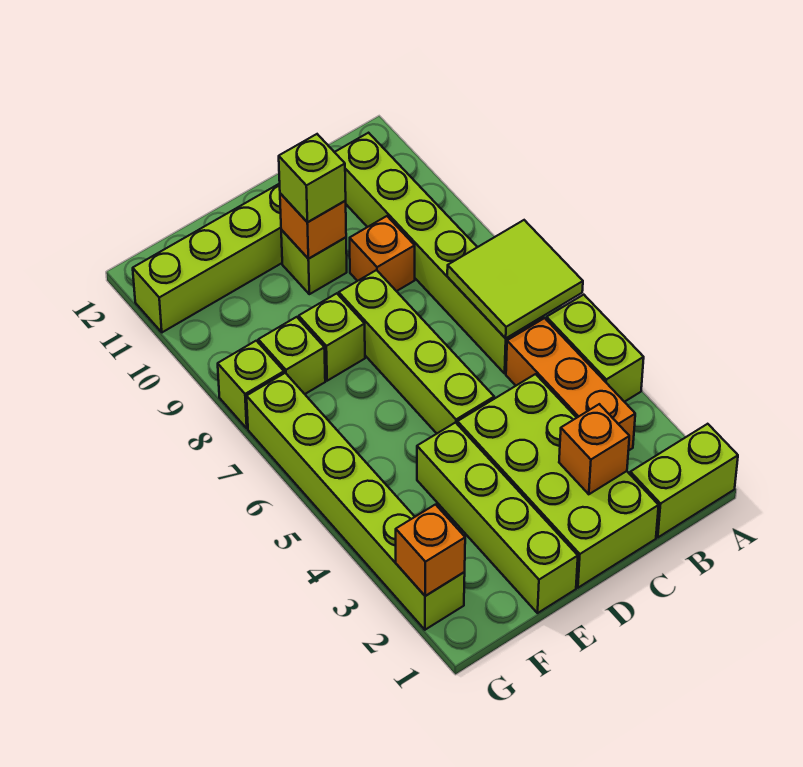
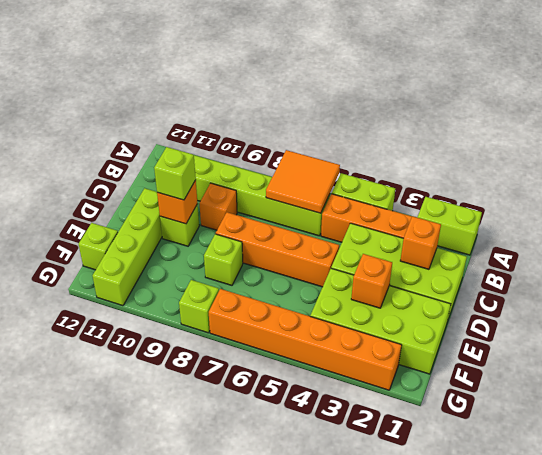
lime brick A1:B1 level 1 -> lime brick A1:A2 level 1
lime tile A6:B7 level 2 -> orange tile A6:B7 level 2
lime brick D5:D8 level 1 -> orange brick D5:D8 level 1
lime brick E1:E4 level 1 -> lime brick E1:F4 level 1
lime brick F8 level 1 -> lime brick F12 level 1
lime brick G2:G7 level 1 -> orange brick G2:G7 level 1
orange brick G2 level 2 -> orange brick E3 level 2

